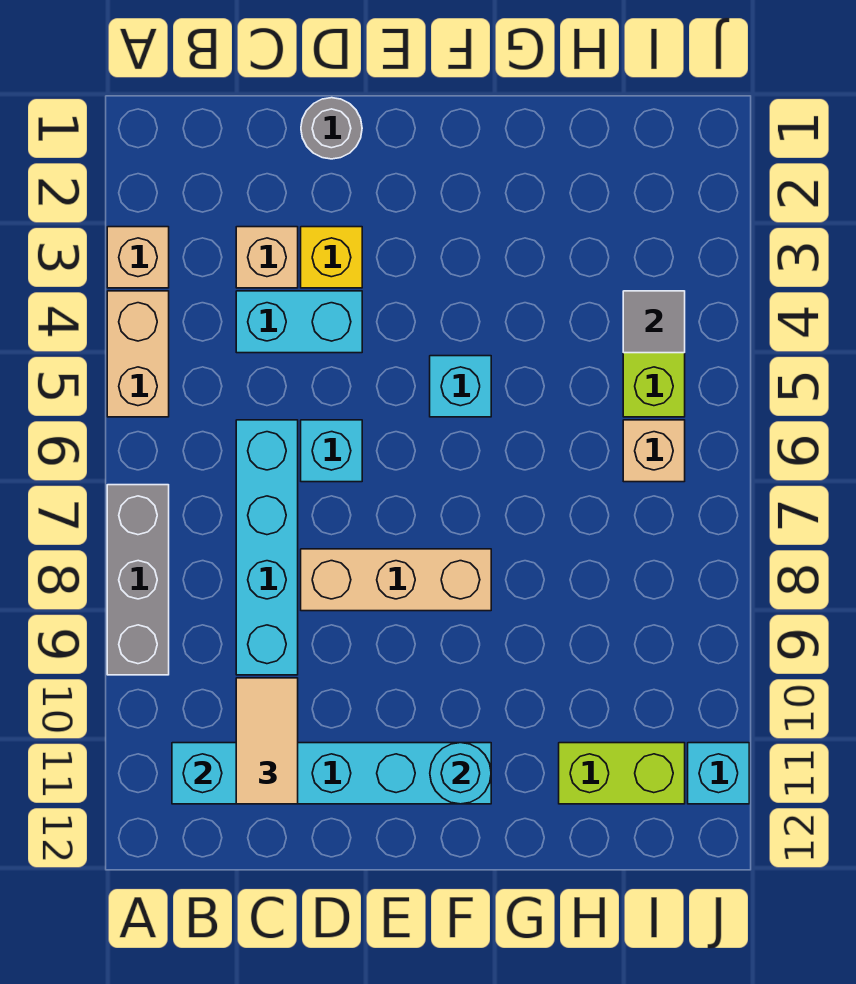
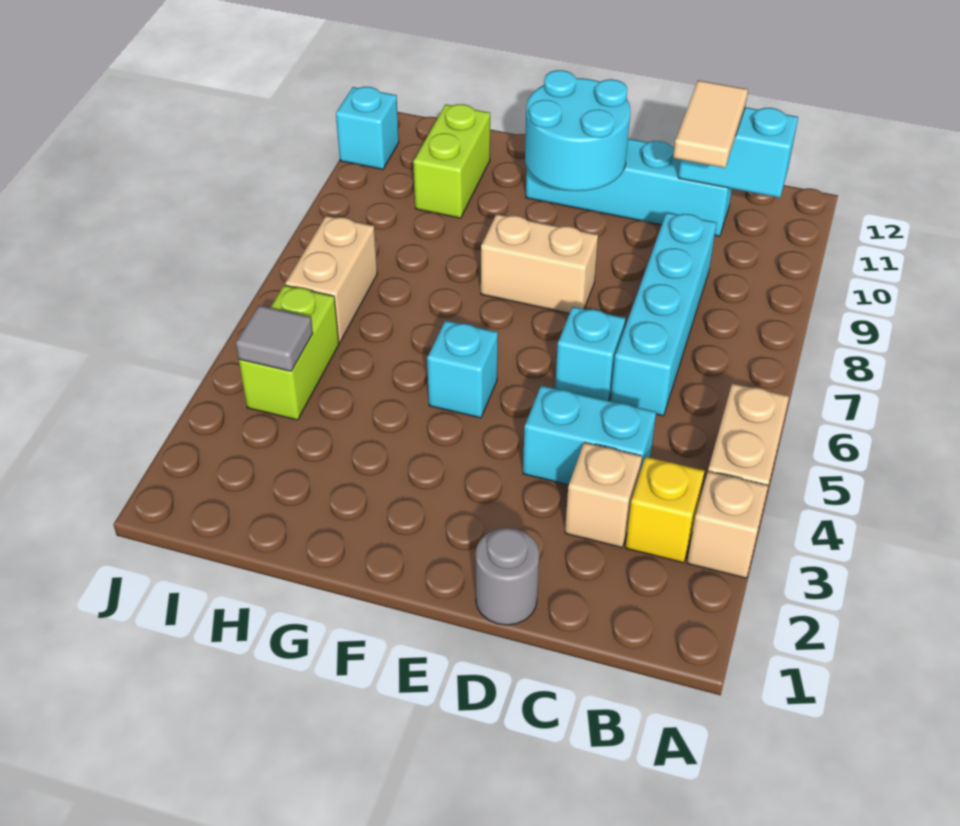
grey brick A7:A9 level 1 -> none
yellow brick D3 level 1 -> yellow brick B3 level 1
tan brick D8:F8 level 1 -> tan brick E8:F8 level 1
cyan round brick F11 level 2 -> cyan round brick E10:F11 level 2
lime brick H11:I11 level 1 -> lime brick H10:H11 level 1
tan brick I6 level 1 -> tan brick I6:I7 level 1

